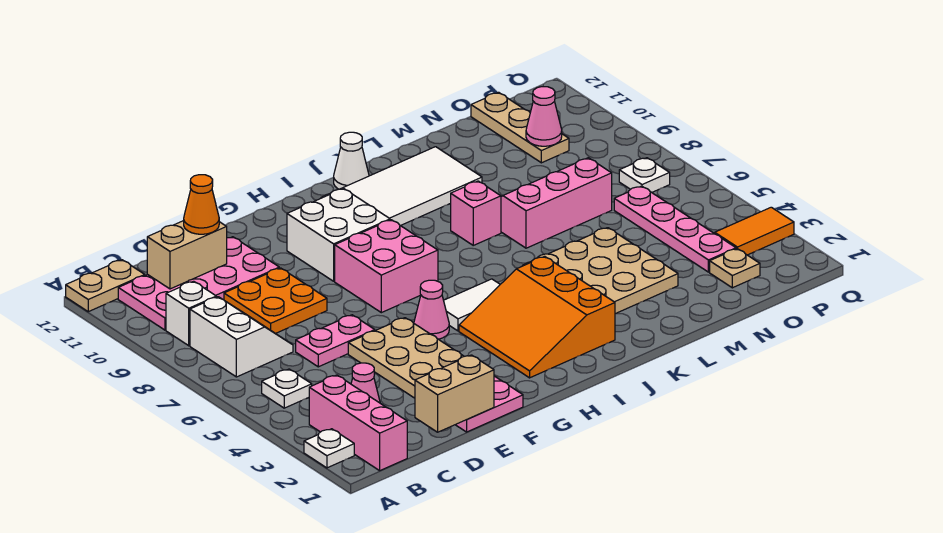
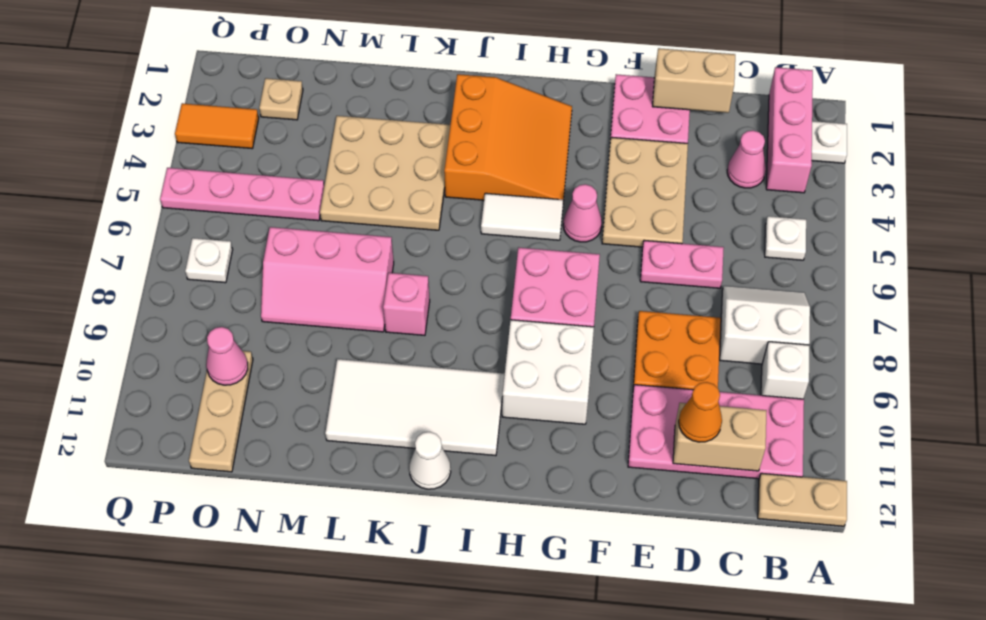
white slope B7:C8 level 1 top B -> white slope B7:C8 level 1 top 8
pink plate O3:O6 level 1 -> pink plate N5:Q5 level 1

